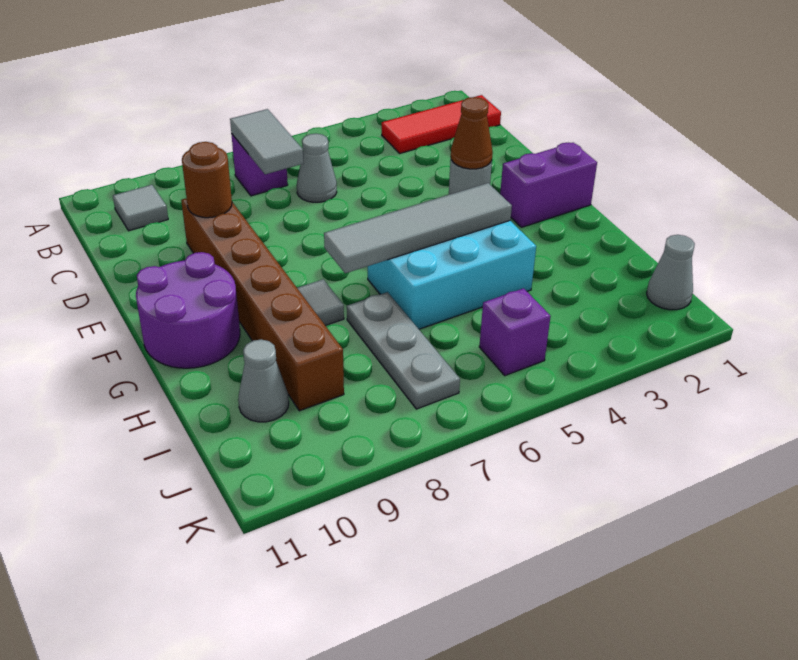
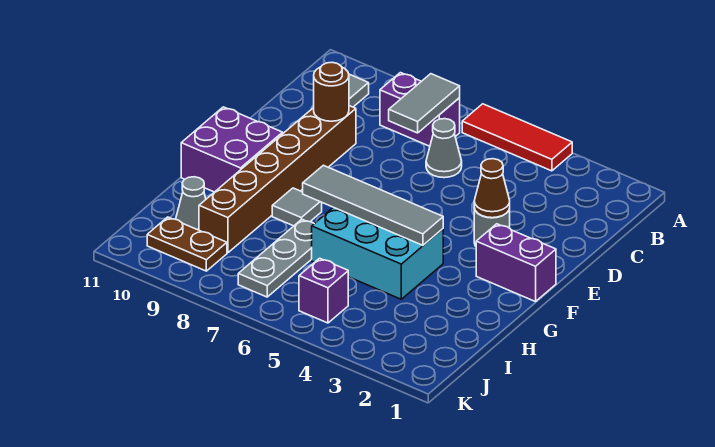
red tile B1:B3 level 1 -> red tile A4:A6 level 1
purple brick B7 level 1 -> purple brick B7:B8 level 1
purple round brick F10:G11 level 1 -> purple brick F10:G11 level 1
grey cone J1 level 1 -> none
none -> brown plate J9:J10 level 1

